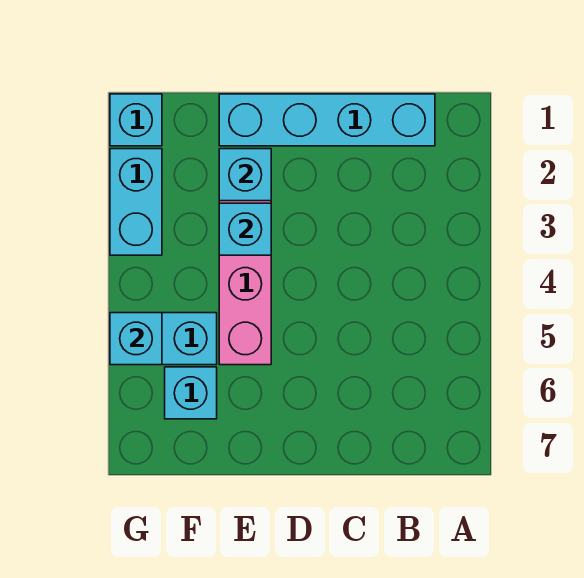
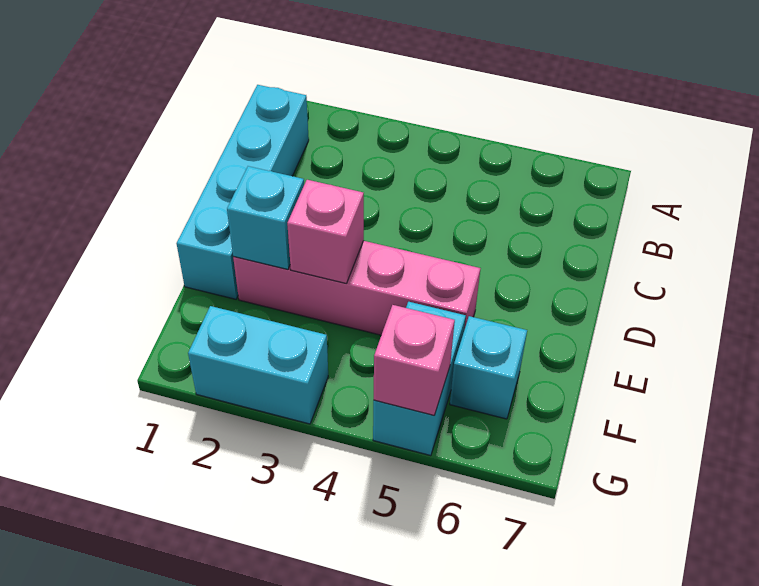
cyan brick E3 level 2 -> pink brick E3 level 2
cyan brick G1 level 1 -> none
cyan brick G5 level 2 -> pink brick G5 level 2

